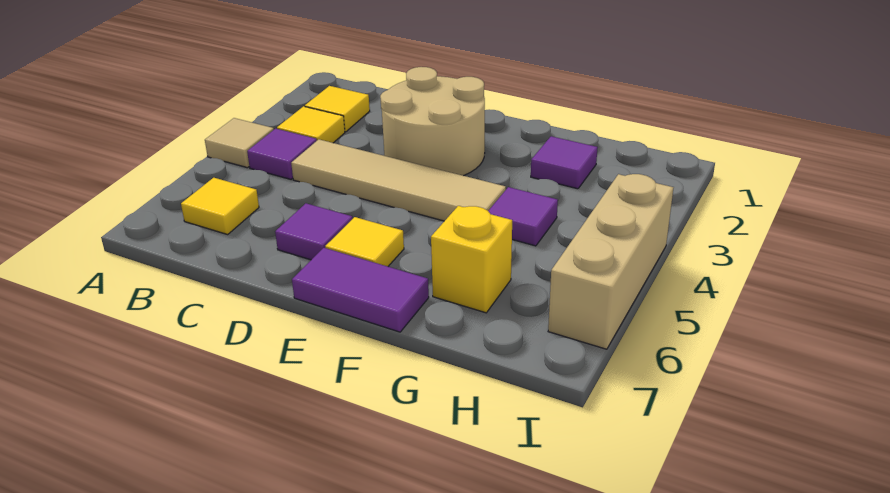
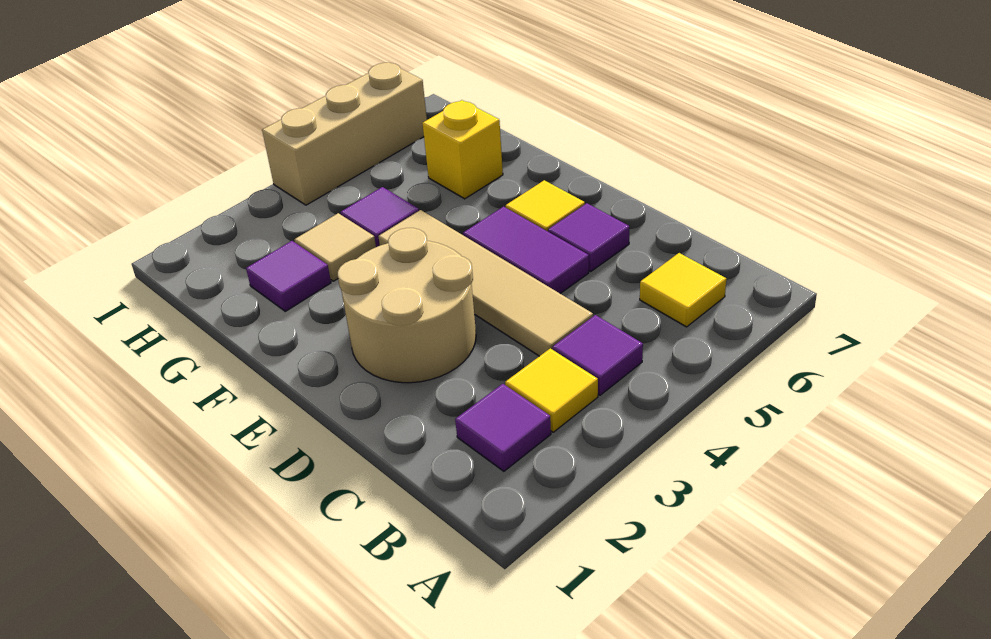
tan tile A4 level 1 -> tan tile G3 level 1
yellow tile B2 level 1 -> purple tile B2 level 1
purple tile E7:F7 level 1 -> purple tile D5:E5 level 1

